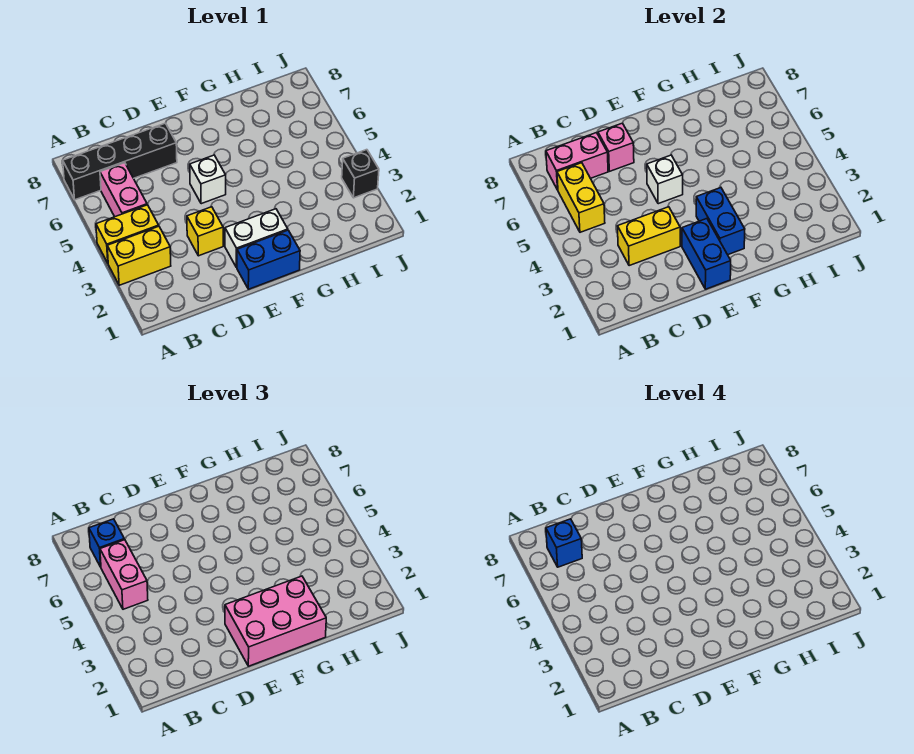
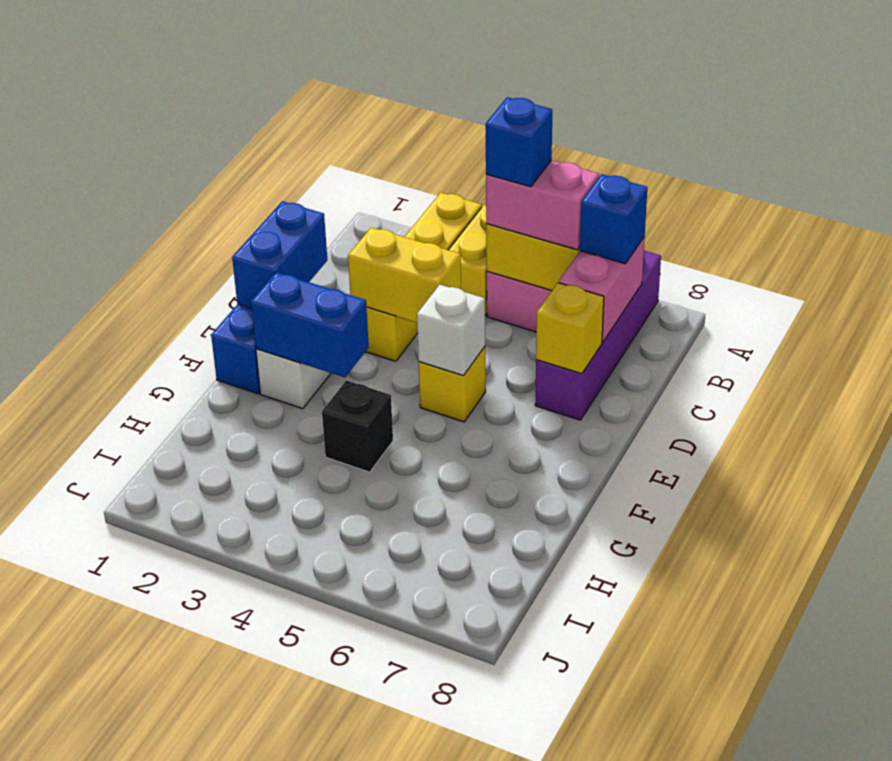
black brick A7:D7 level 1 -> purple brick A7:D7 level 1
blue brick B7 level 4 -> blue brick B5 level 4
yellow brick C3:D3 level 2 -> yellow brick D3:D4 level 2
pink brick D7 level 2 -> yellow brick D7 level 2
blue brick E1:E2 level 2 -> blue brick D1:E1 level 2
pink brick E1:G2 level 3 -> none
white brick E5 level 1 -> yellow brick E5 level 1
black brick J3 level 1 -> black brick G4 level 1

